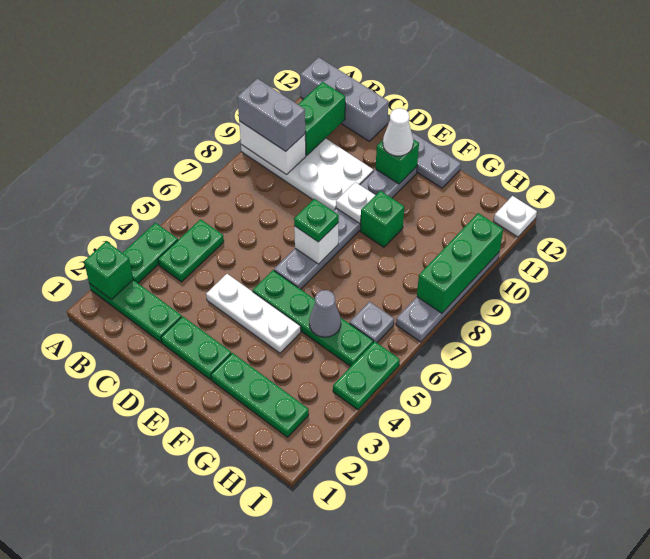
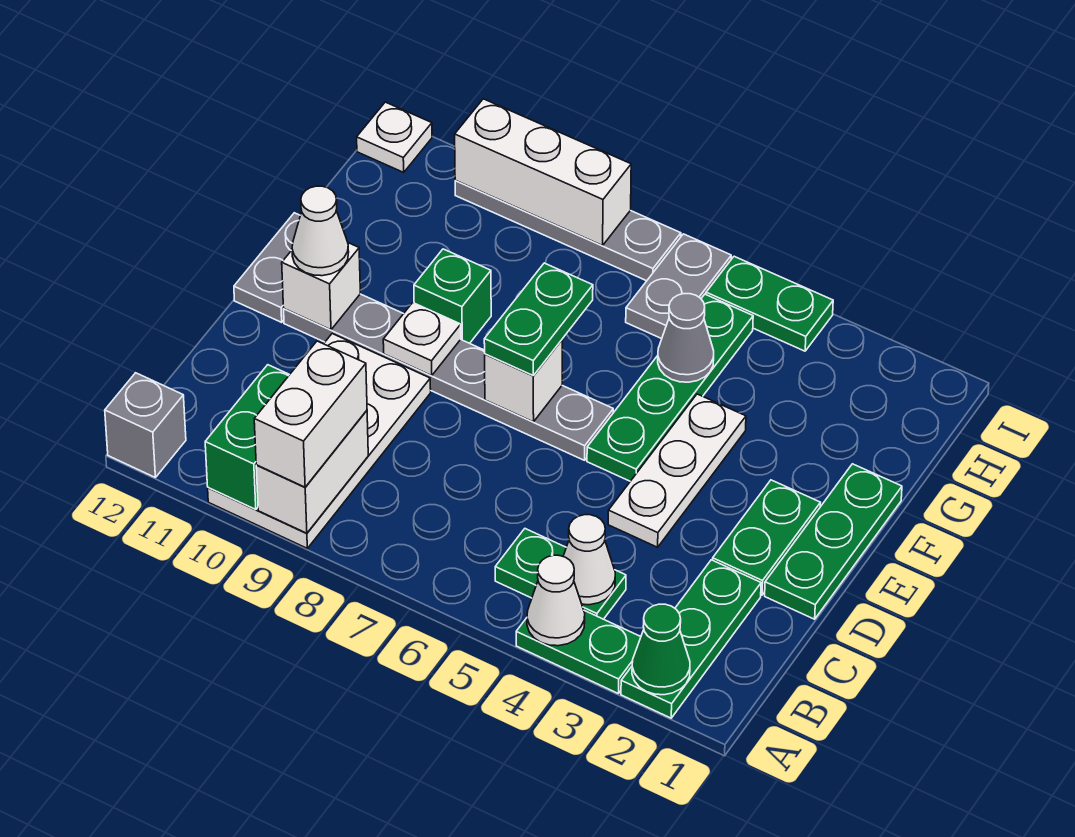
green brick A2 level 2 -> green cone A2 level 2
none -> white cone A4 level 2
grey brick A9:B9 level 3 -> white brick A9:B9 level 3
grey brick A12:C12 level 1 -> grey brick A12 level 1
none -> white cone B4 level 2
green brick B10:B11 level 2 -> green brick A10:B10 level 2
green plate E7 level 3 -> green plate E7:F7 level 3
green brick E11 level 2 -> white brick E11 level 2
green plate F2:H2 level 1 -> green plate D1:F1 level 1
grey plate H6 level 1 -> grey plate H6:I6 level 1
green brick I8:I10 level 2 -> white brick I8:I10 level 2

